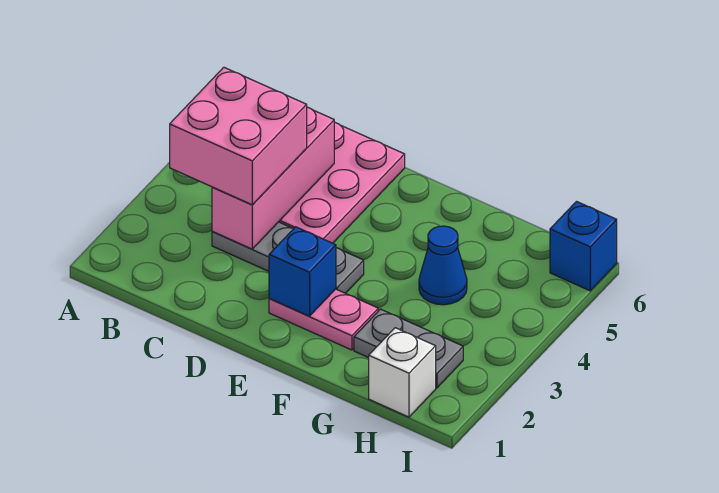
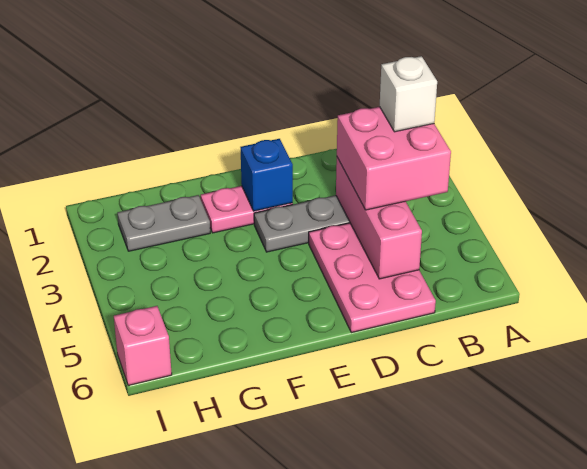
blue cone G4 level 1 -> none
white brick H1 level 1 -> white brick B3 level 4
blue brick I6 level 1 -> pink brick I6 level 1

